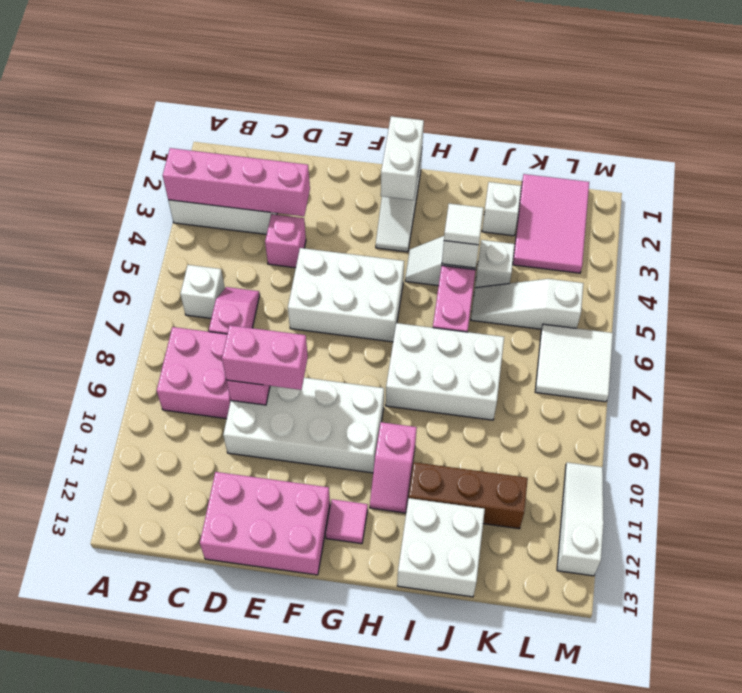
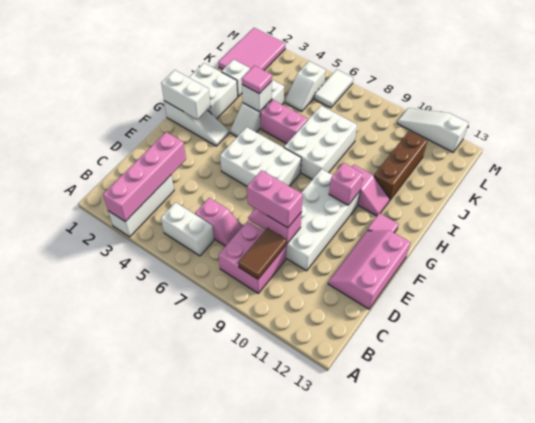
white brick B6 level 1 -> white brick B5:B6 level 1
none -> brown tile B9:C9 level 2
pink slope C6:C7 level 1 top 7 -> pink slope C6:C7 level 1 top 6
pink brick D4 level 1 -> pink brick G10 level 2
pink brick D9:E9 level 3 -> pink brick D8:D9 level 3
pink brick D12:F13 level 1 -> pink slope D12:F13 level 1 top 13
white brick E5:G6 level 1 -> white brick F5:G7 level 1
white tile I4 level 3 -> pink tile I4 level 3
white brick I12:J13 level 1 -> white brick H1:I2 level 1
white slope J5:L5 level 1 top L -> white slope K5:L5 level 1 top L
pink tile K1:L3 level 1 -> pink tile K1:M2 level 1
white tile L6:M7 level 1 -> white tile L6:M6 level 1

